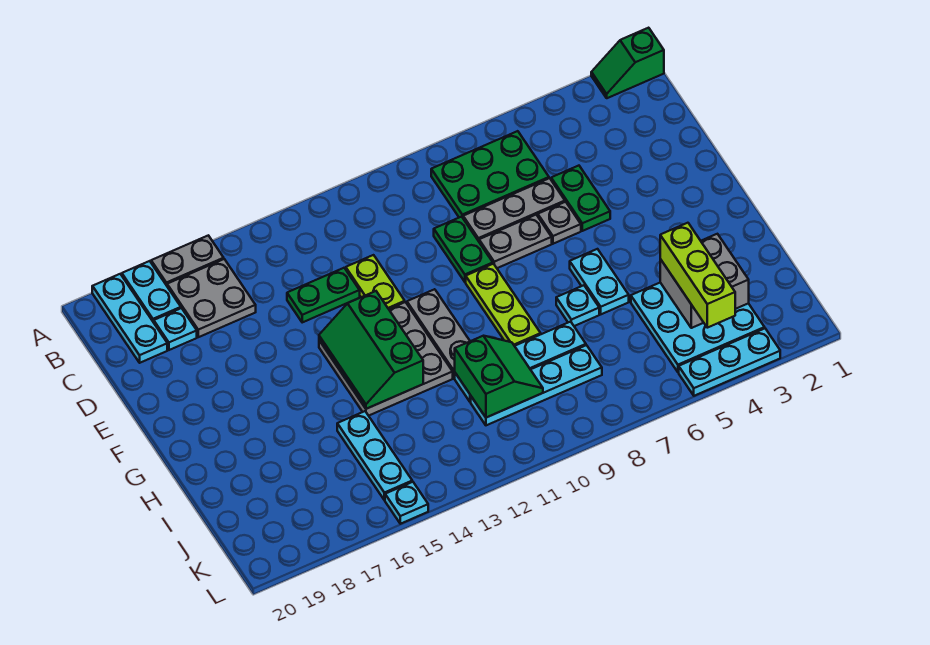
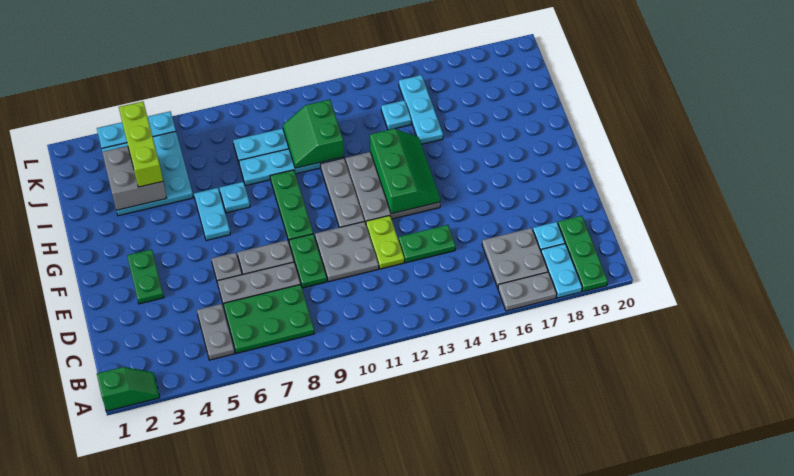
cyan plate A19:C19 level 1 -> green plate A19:C19 level 1
none -> grey plate B5:C5 level 1
green plate D5:E5 level 1 -> green plate E3:F3 level 1
none -> grey plate D10:E11 level 1
lime plate F9:H9 level 1 -> green plate F9:H9 level 1
cyan plate L15 level 1 -> cyan plate J14 level 1

